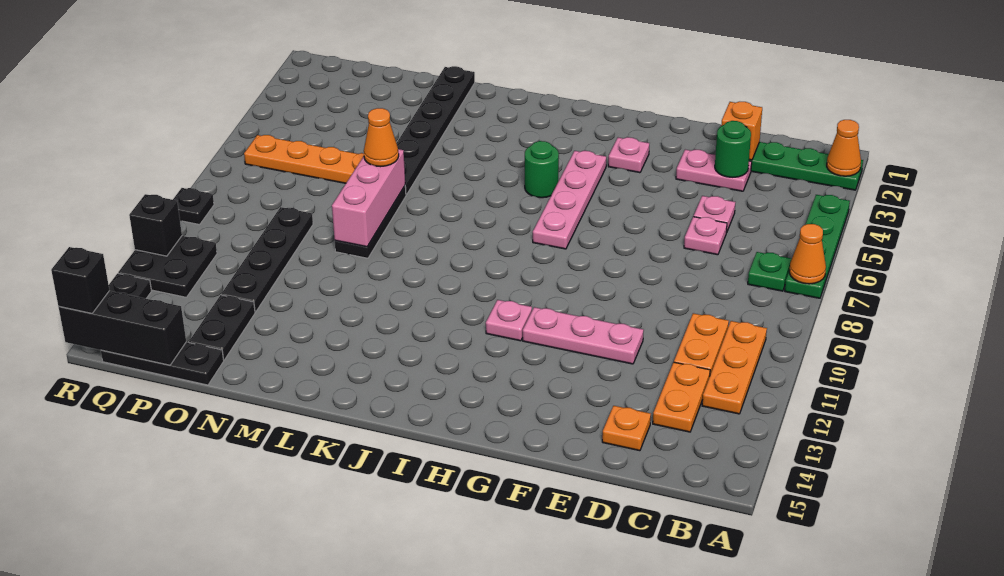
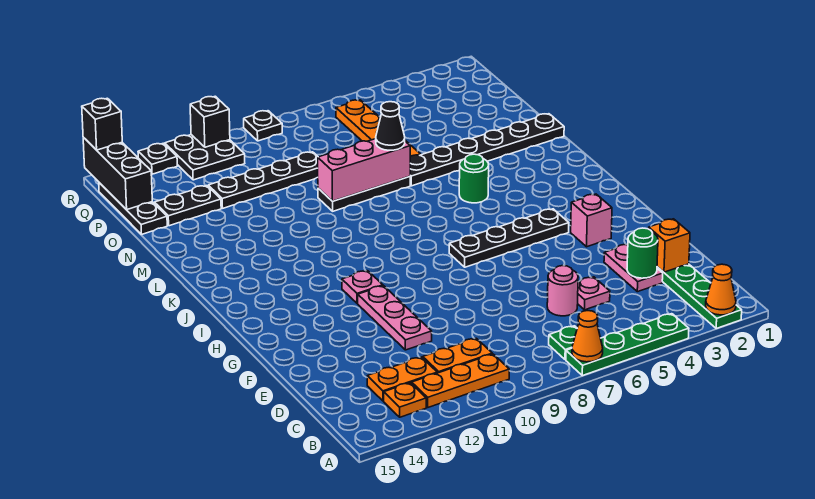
pink plate D6 level 1 -> pink round brick D6 level 1
orange plate D14 level 1 -> orange plate B13 level 1
pink plate G3 level 1 -> pink brick G3 level 1
pink plate H4:H7 level 1 -> black plate H4:H7 level 1
green round brick I5 level 1 -> green round brick K5 level 1
orange cone M7 level 3 -> black cone M7 level 3

